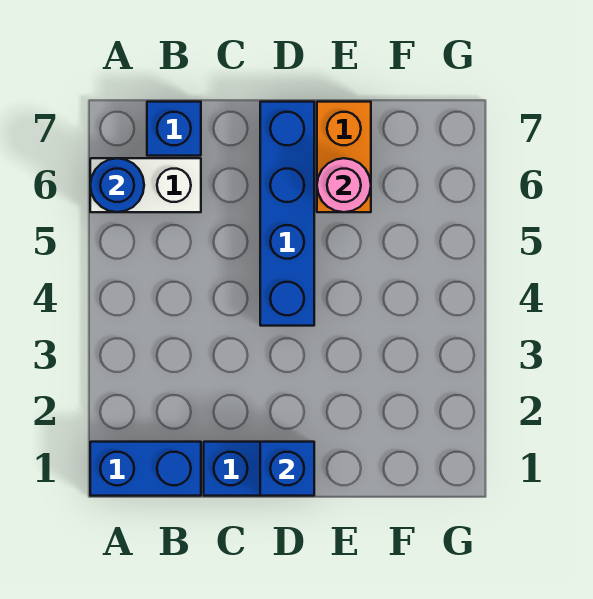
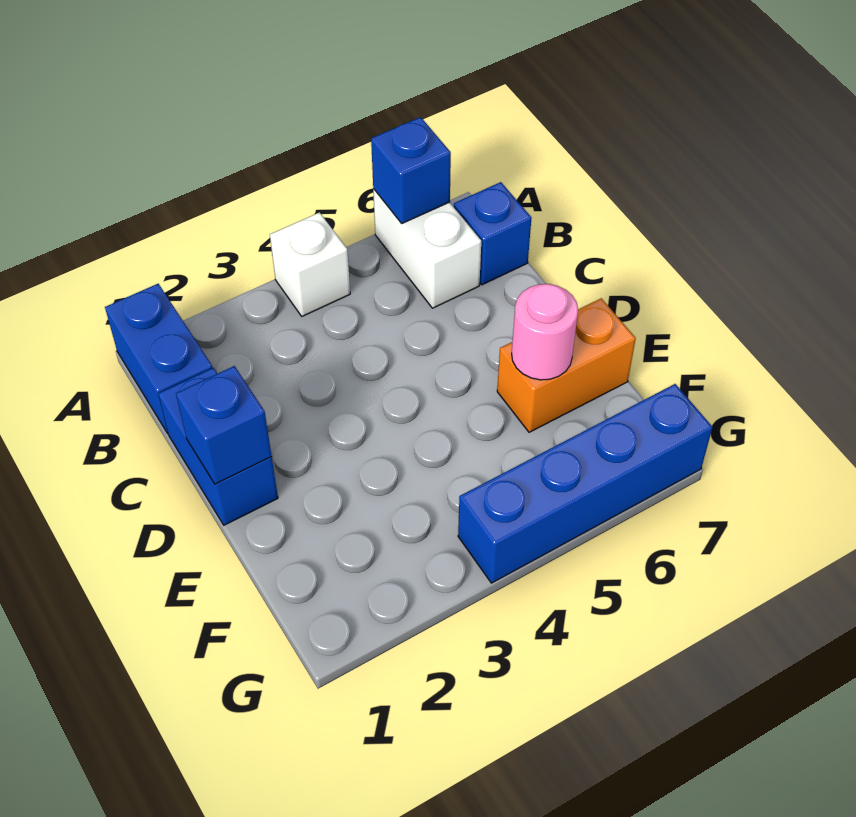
none -> white brick A4 level 1
blue round brick A6 level 2 -> blue brick A6 level 2
blue brick D4:D7 level 1 -> blue brick G4:G7 level 1

